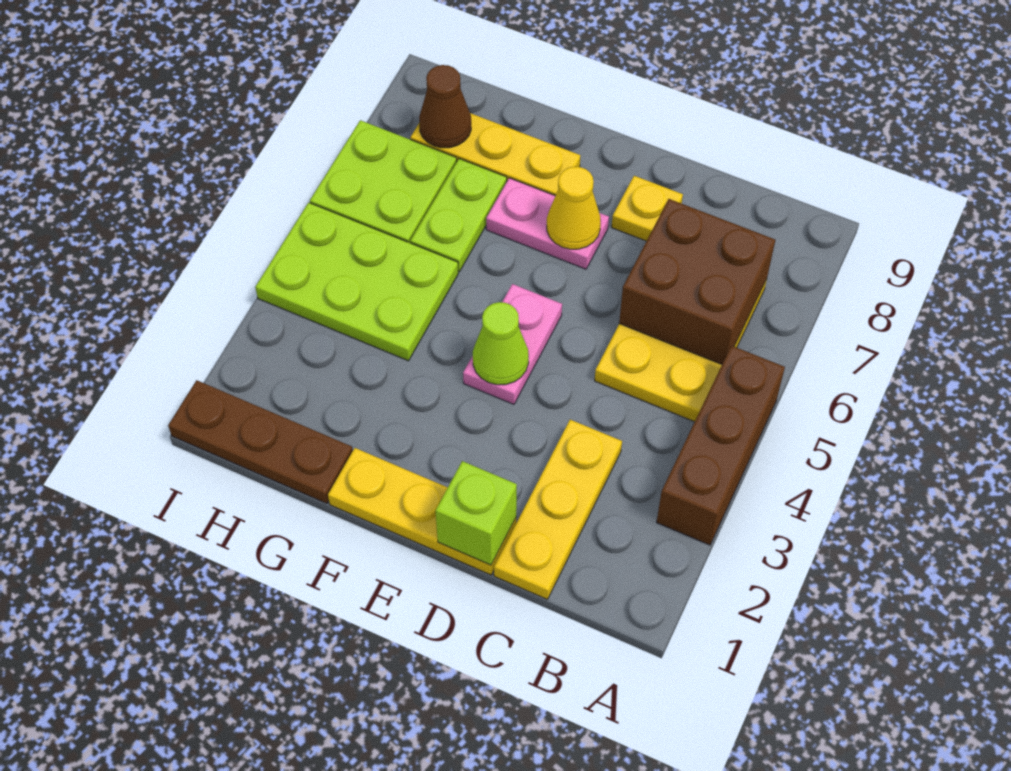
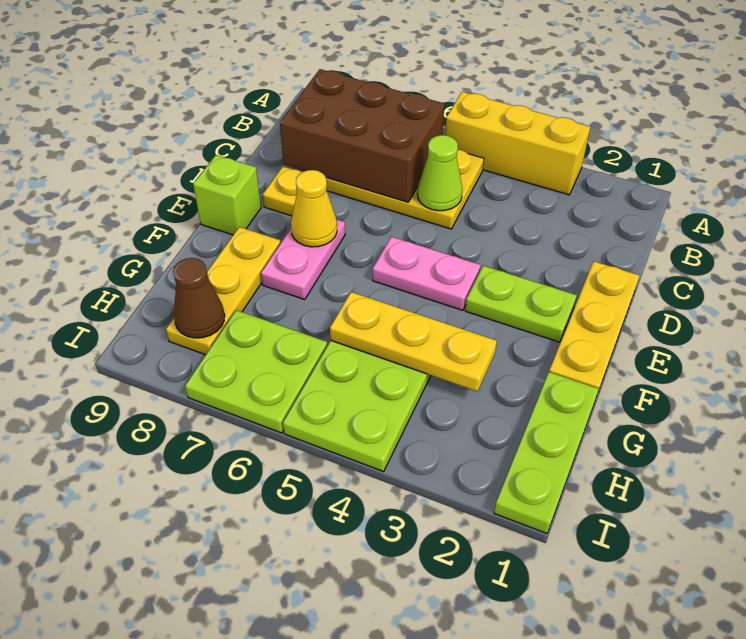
brown brick A3:A5 level 1 -> yellow brick A3:A5 level 1
brown brick B6:C7 level 2 -> brown brick B6:C8 level 2
yellow plate C1:C3 level 1 -> yellow plate G3:G5 level 2
lime brick D1 level 2 -> lime brick E9 level 1
lime cone E4 level 2 -> lime cone C5 level 2
brown plate G1:I1 level 1 -> lime plate G1:I1 level 1
lime plate G6:G7 level 1 -> lime plate E2:E3 level 1

